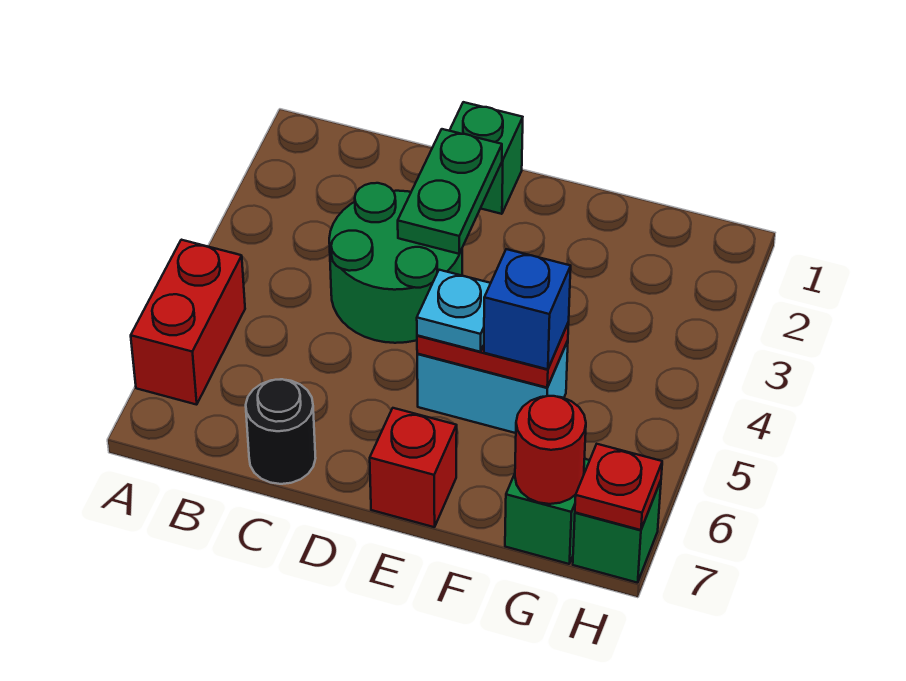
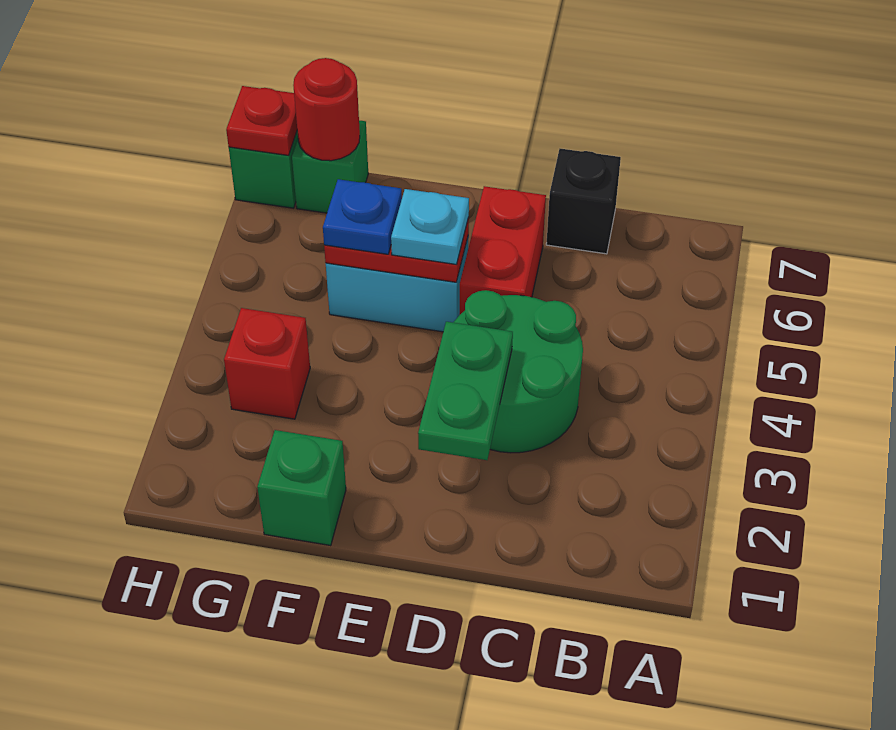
red brick A5:A6 level 1 -> red brick D5:D6 level 1
black round brick C7 level 1 -> black brick C7 level 1
green brick D1 level 1 -> green brick F1 level 1
red brick E7 level 1 -> red brick G3 level 1
blue brick F5 level 3 -> blue plate F5 level 3

